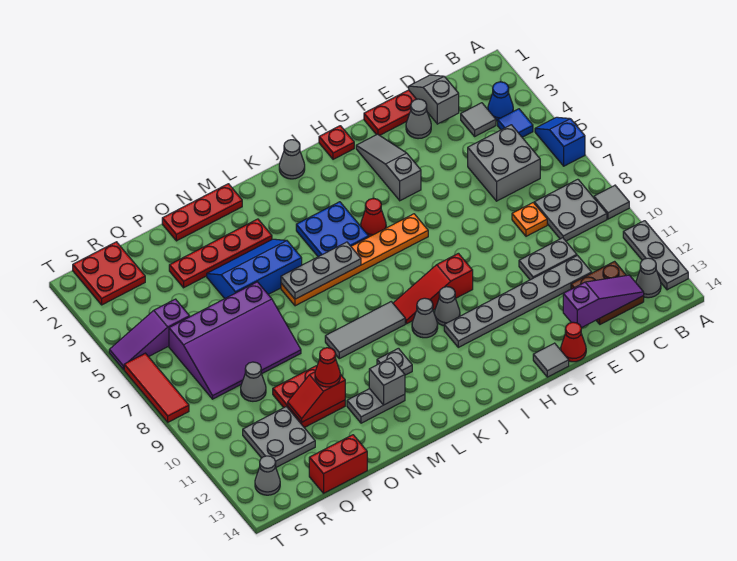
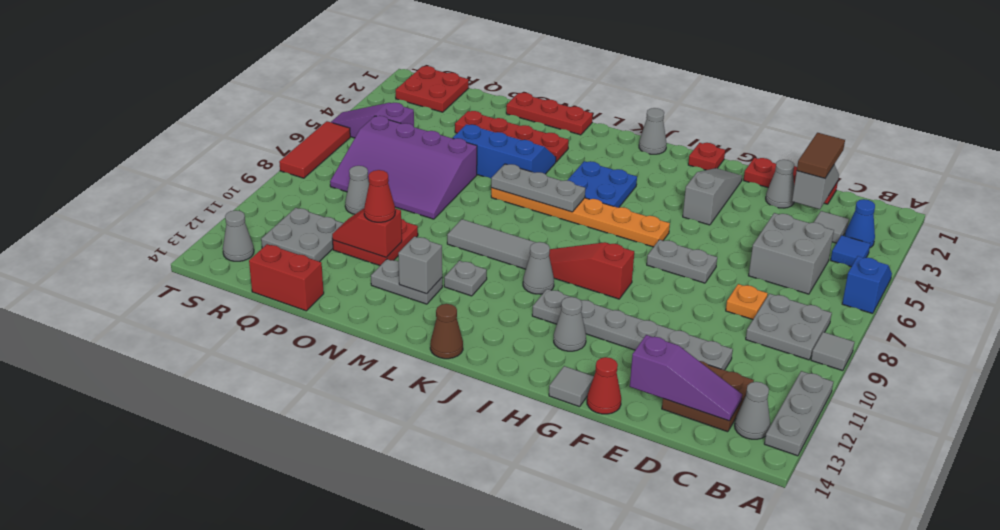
none -> brown tile D1:D2 level 3
grey plate D10:E10 level 1 -> grey plate F7:G7 level 1
red cone I5 level 1 -> none
grey cone I10 level 1 -> grey cone H12 level 1
none -> brown cone K14 level 1

